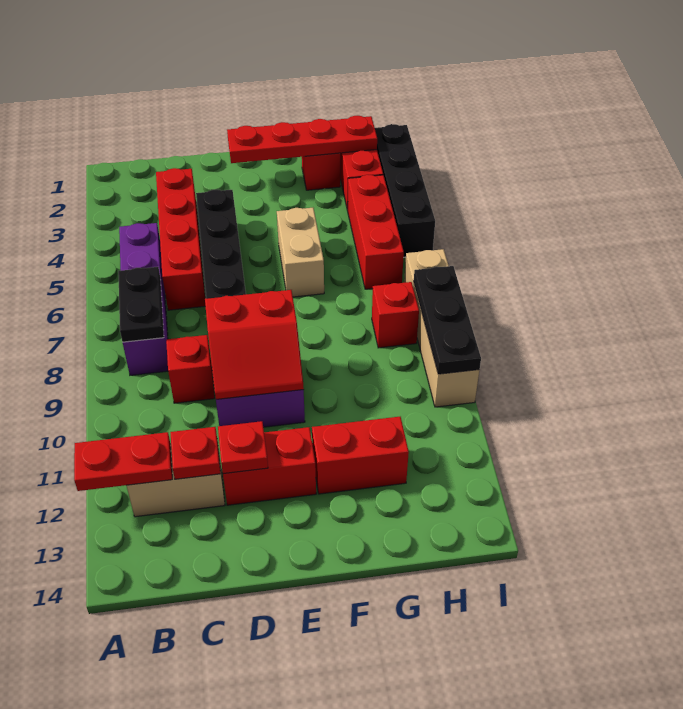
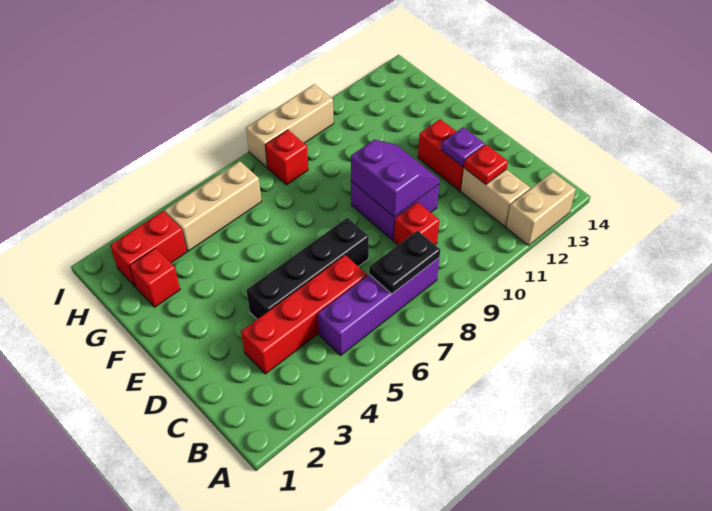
red plate A12:B12 level 2 -> none
red slope D9:E10 level 2 top 9 -> purple slope D9:E10 level 2 top 9
red plate D12 level 2 -> purple plate D12 level 2
red plate E2:H2 level 2 -> none
tan brick F5:F6 level 1 -> tan brick A12:A13 level 1
red brick F12:G12 level 1 -> none
red brick H4:H6 level 1 -> tan brick H4:H6 level 1
black brick I2:I5 level 1 -> none
tan brick I7:I10 level 1 -> tan brick I8:I10 level 1
black plate I8:I10 level 2 -> none

